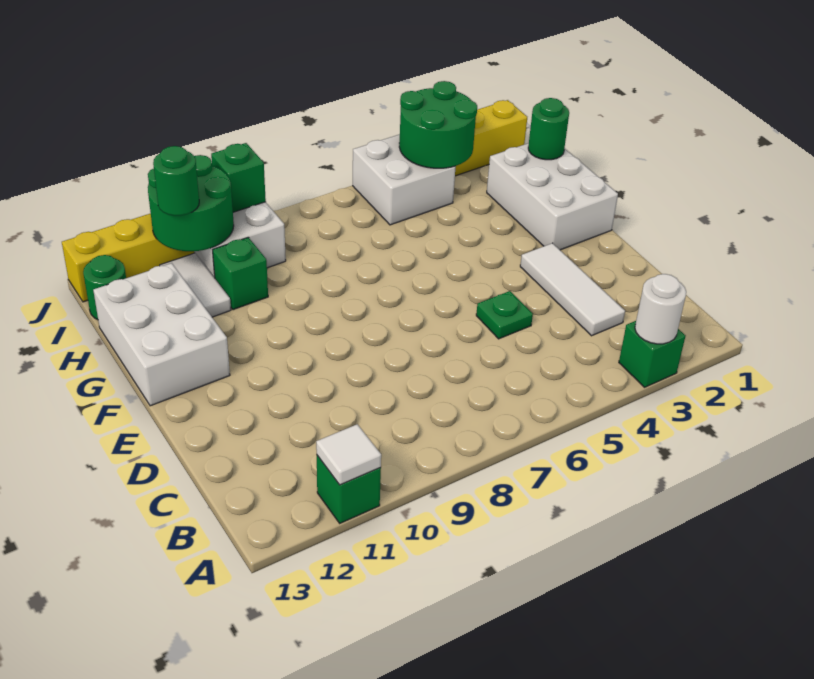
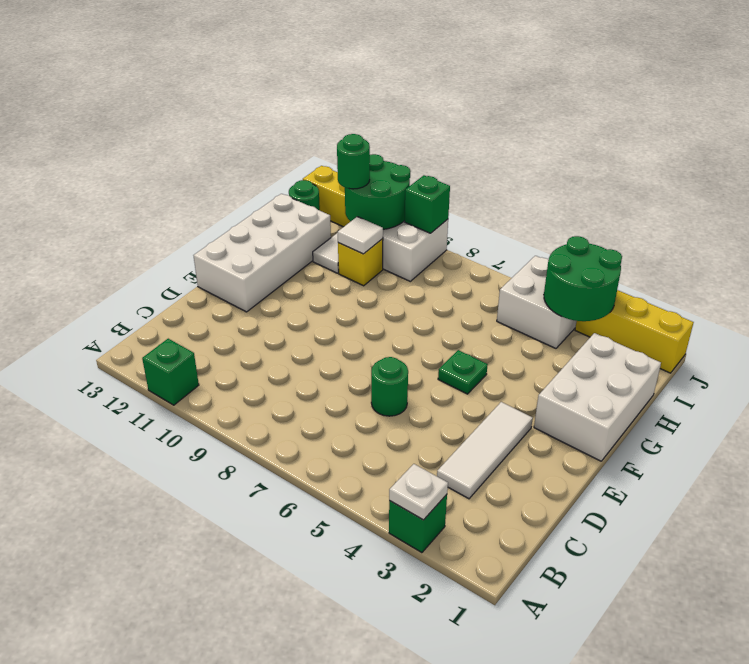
white round brick A3 level 2 -> white plate A3 level 2
white tile A11 level 2 -> white tile H10 level 2
green plate D5 level 1 -> green plate F5 level 1
white brick F12:H13 level 1 -> white brick E12:H13 level 1
green round brick H1 level 2 -> green round brick D6 level 1
green brick H10 level 1 -> yellow brick H10 level 1

